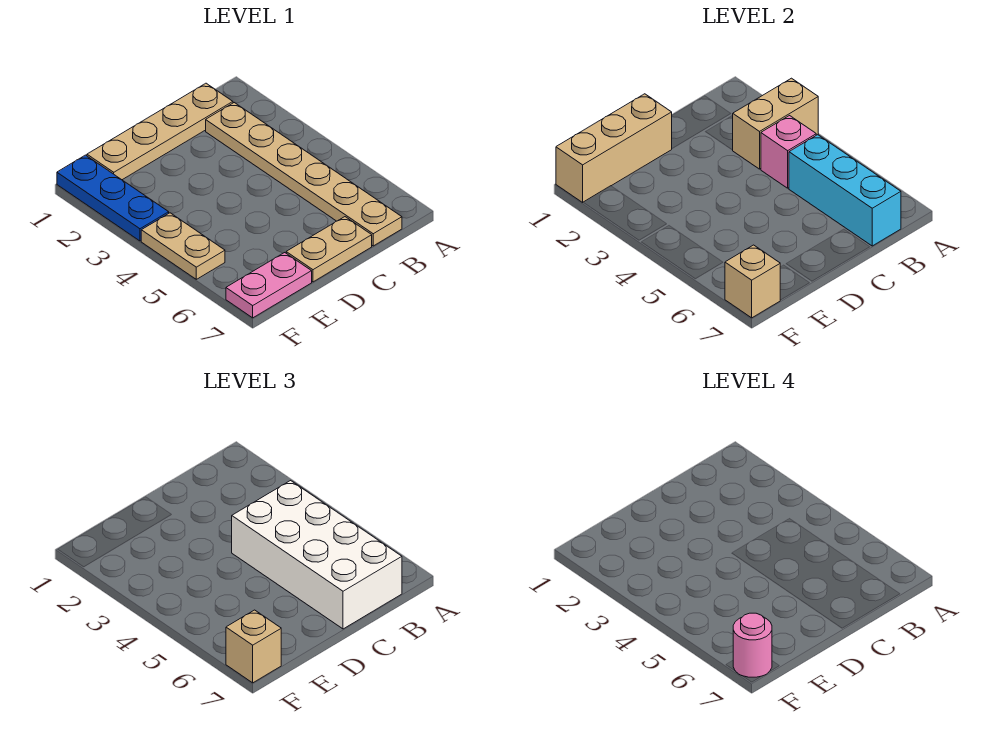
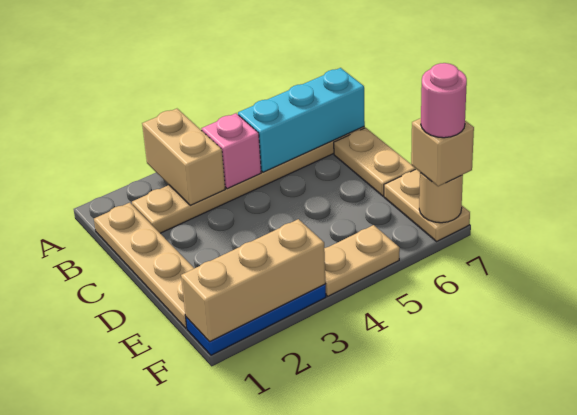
white brick B4:C7 level 3 -> none
tan brick D1:F1 level 2 -> tan brick F1:F3 level 2
pink plate E7:F7 level 1 -> tan plate E7:F7 level 1
tan brick F7 level 2 -> tan round brick F7 level 2

